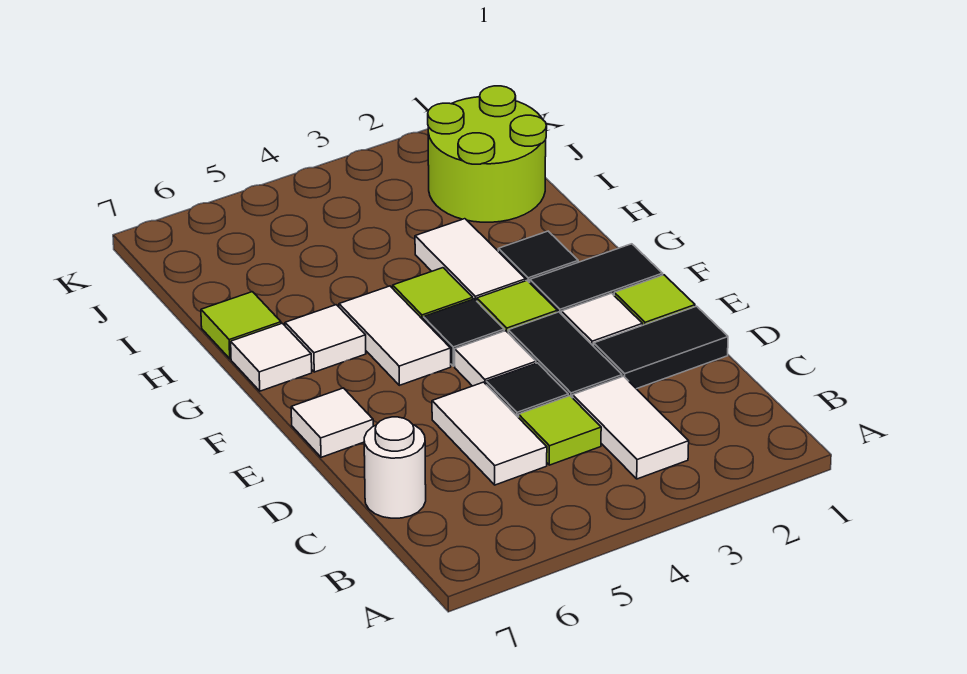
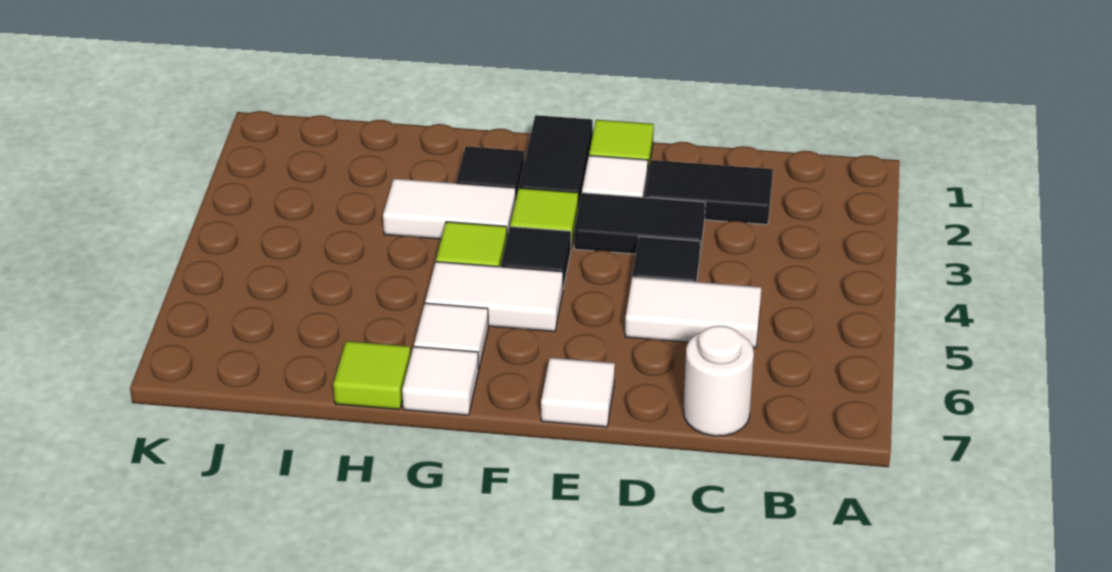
white tile B3:C3 level 1 -> none
lime tile C4 level 1 -> none
black tile D1:D2 level 1 -> black tile C2:D2 level 1
white tile E4 level 1 -> none
lime round brick I1:J2 level 1 -> none

